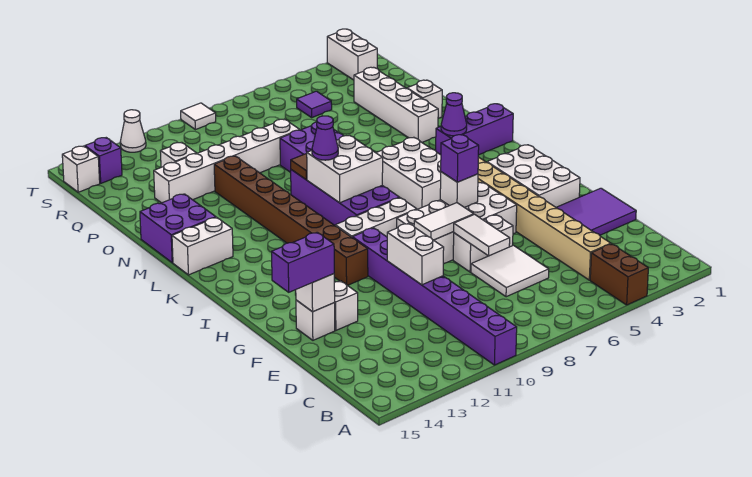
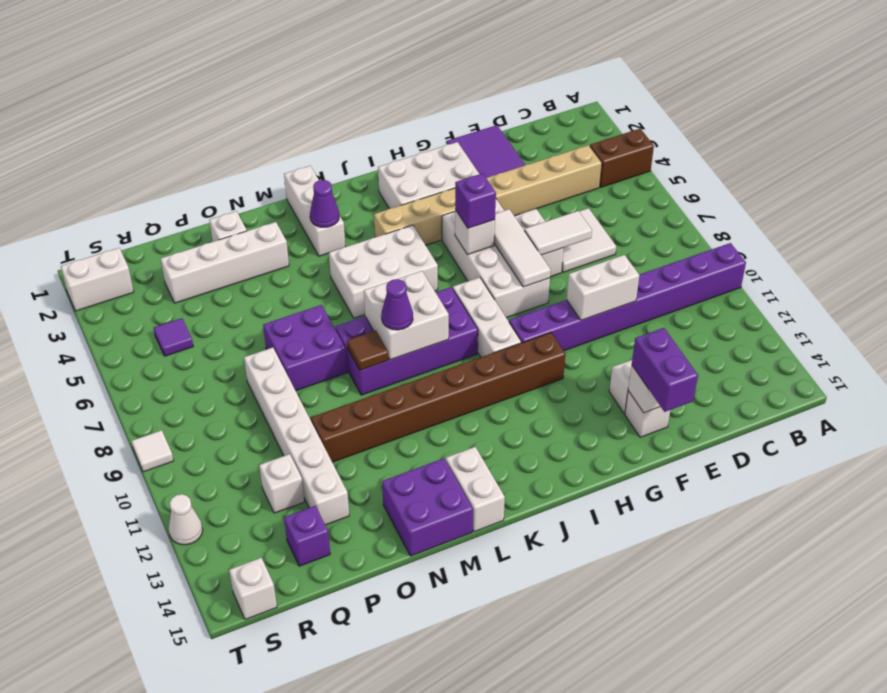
white tile G7:G8 level 2 -> white tile G6:G8 level 2
purple brick L1:L3 level 1 -> white brick L1:L3 level 1
purple brick S14 level 1 -> purple brick Q14 level 1

